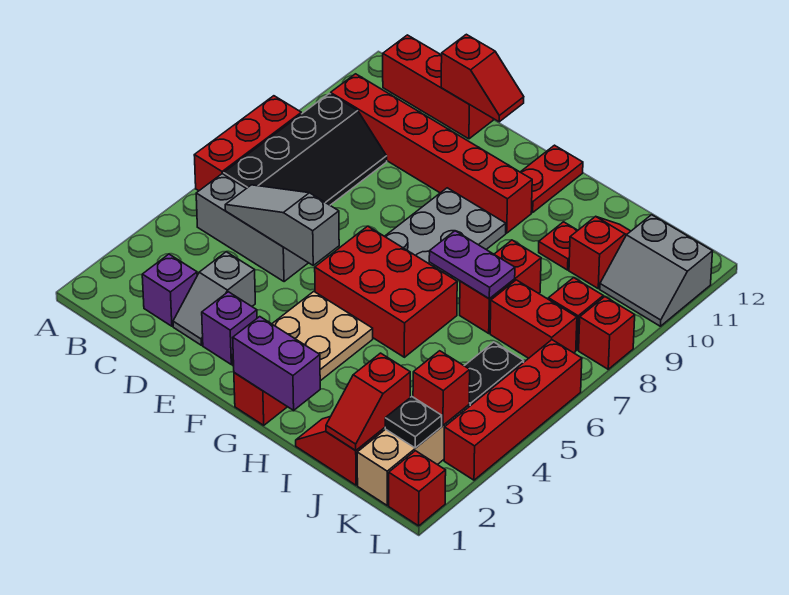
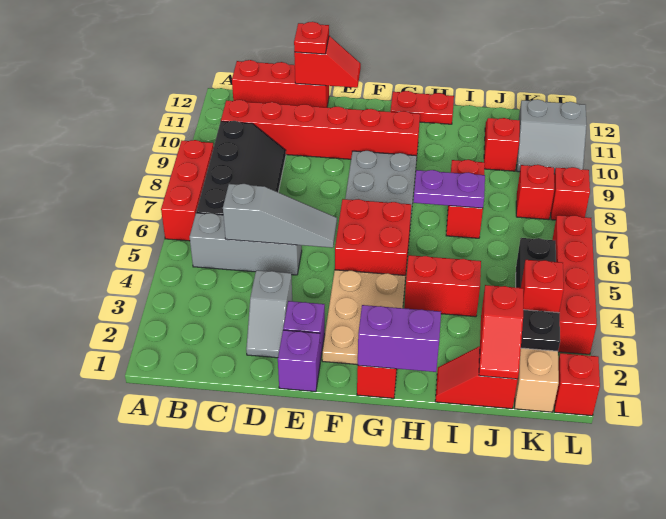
purple brick C2 level 1 -> purple brick E1 level 1
grey slope C5:E5 level 2 top E -> grey slope C5:E5 level 2 top C
red brick F5:H6 level 1 -> red brick F5:G6 level 1
red plate G11:G12 level 1 -> red plate G12:H12 level 1
red plate I10 level 1 -> red plate D12 level 3
red brick J7:K7 level 1 -> red brick H4:I4 level 1

